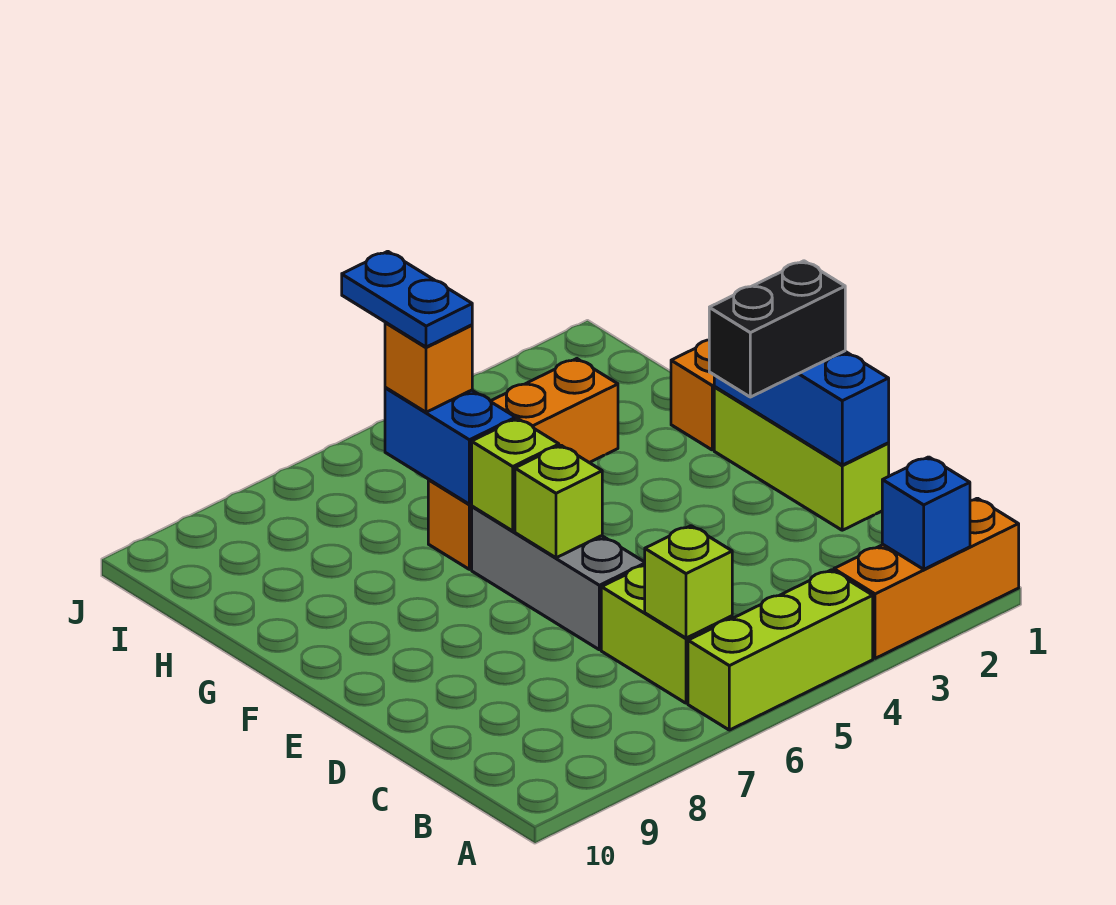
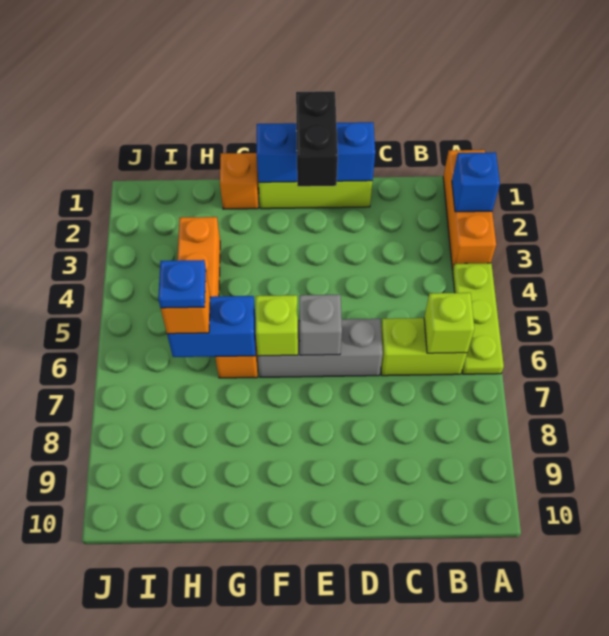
lime brick A4:A6 level 1 -> lime plate A4:A6 level 1
lime brick E6 level 2 -> grey brick E6 level 2
blue plate H6:I6 level 4 -> blue plate H6 level 4

